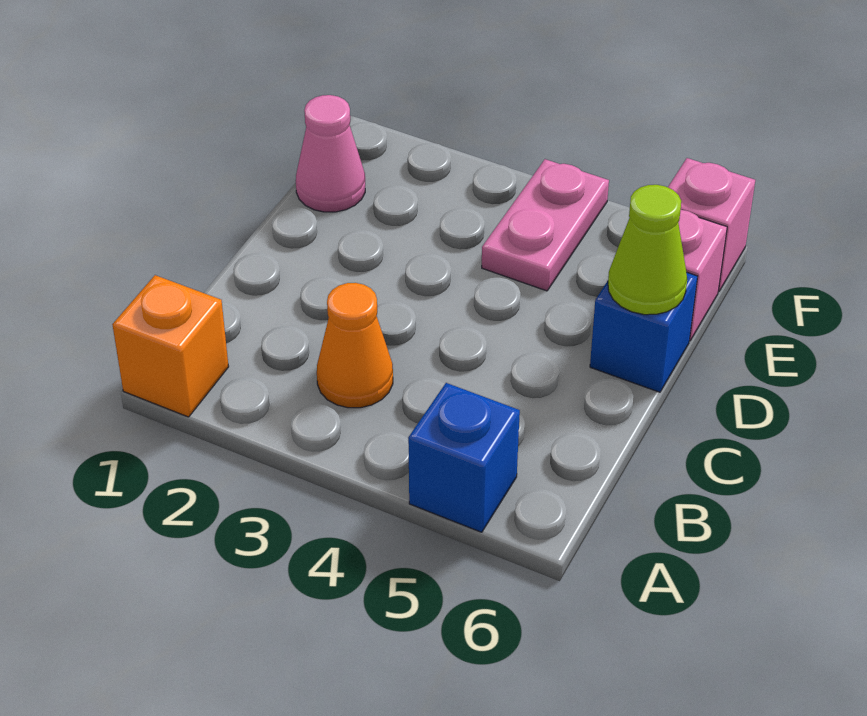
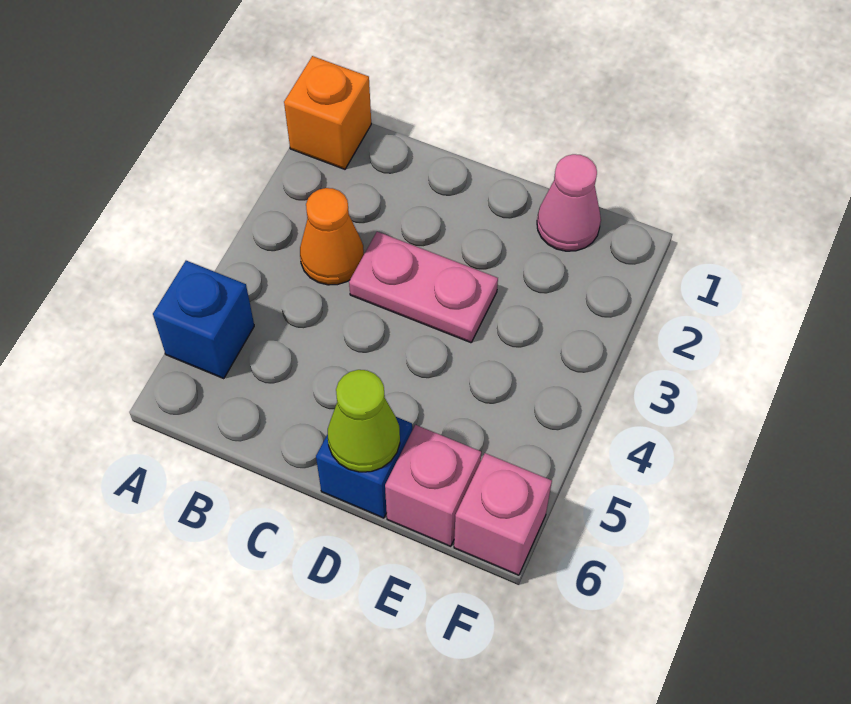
pink plate E4:F4 level 1 -> pink plate C3:D3 level 1

